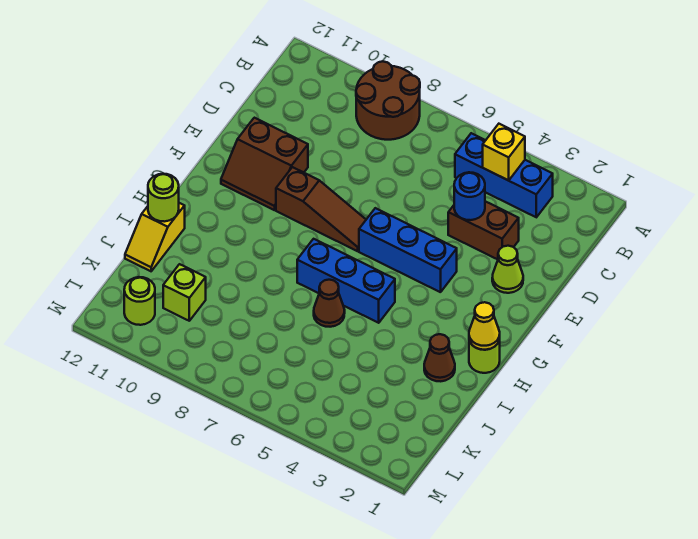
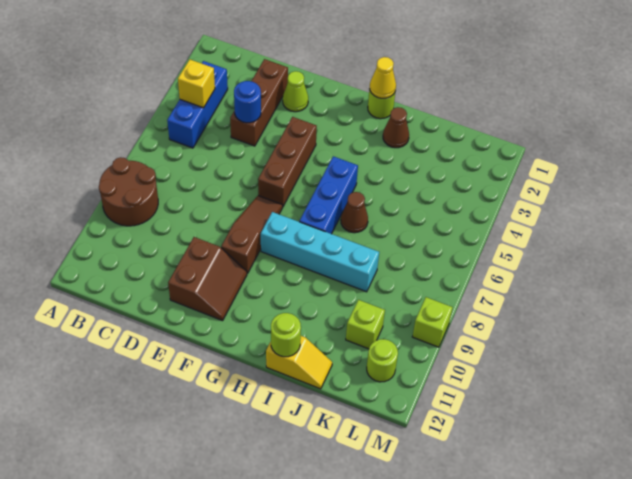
brown brick D3:D4 level 1 -> brown brick D2:D4 level 1
blue brick F4:F6 level 1 -> brown brick F4:F6 level 1
none -> cyan brick G8:J8 level 1
none -> lime brick M9 level 1

